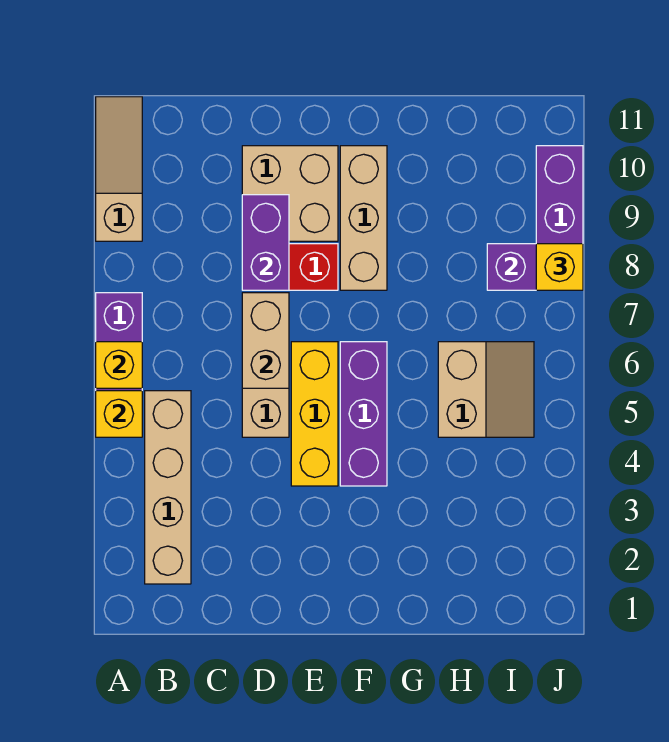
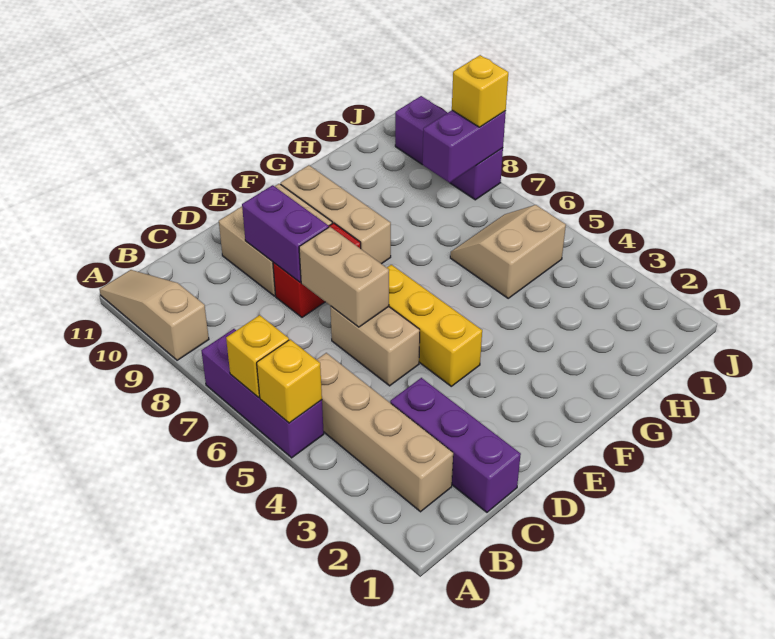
purple brick F4:F6 level 1 -> purple brick C1:C3 level 1
tan slope H5:I6 level 1 top H -> tan slope H5:I6 level 1 top 5

